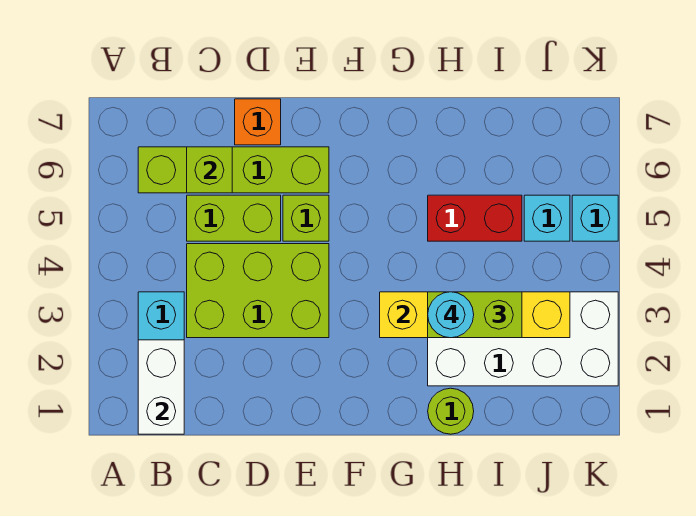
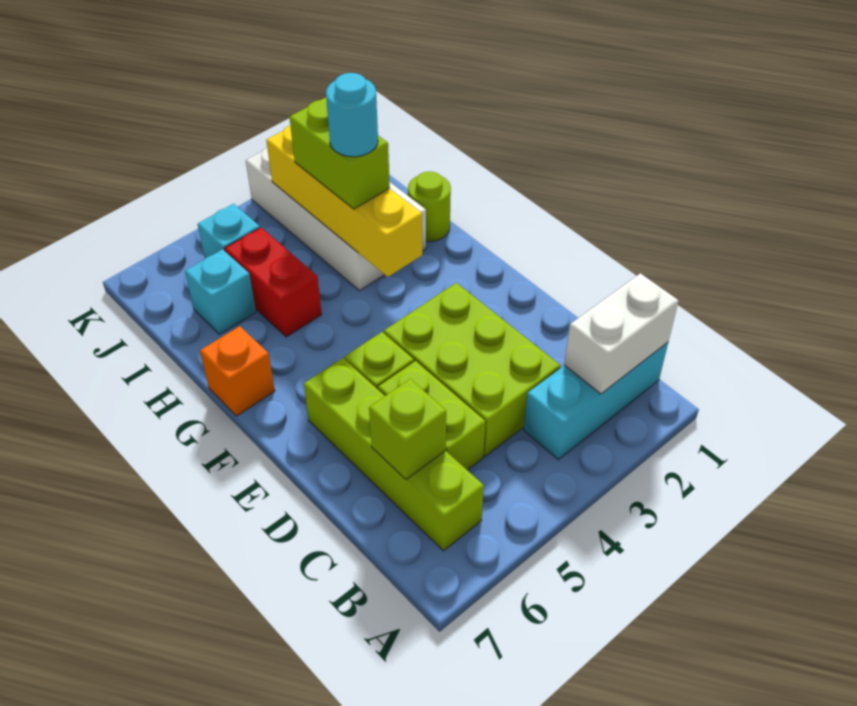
orange brick D7 level 1 -> orange brick G7 level 1
cyan brick K5 level 1 -> cyan brick I6 level 1

